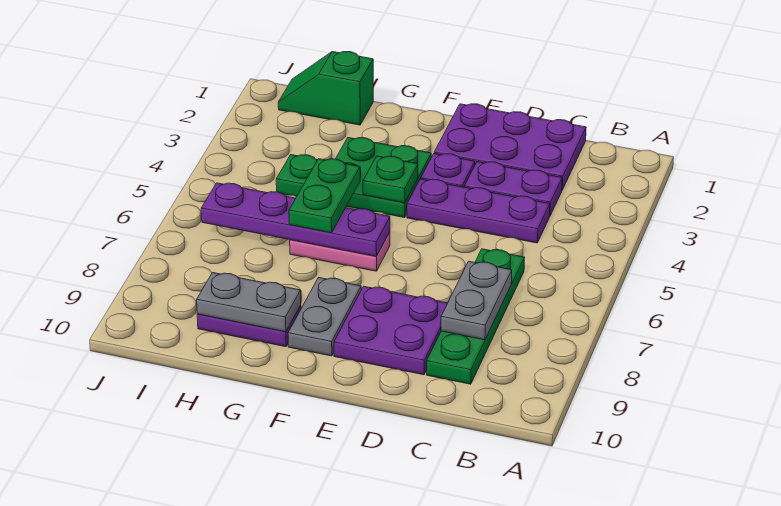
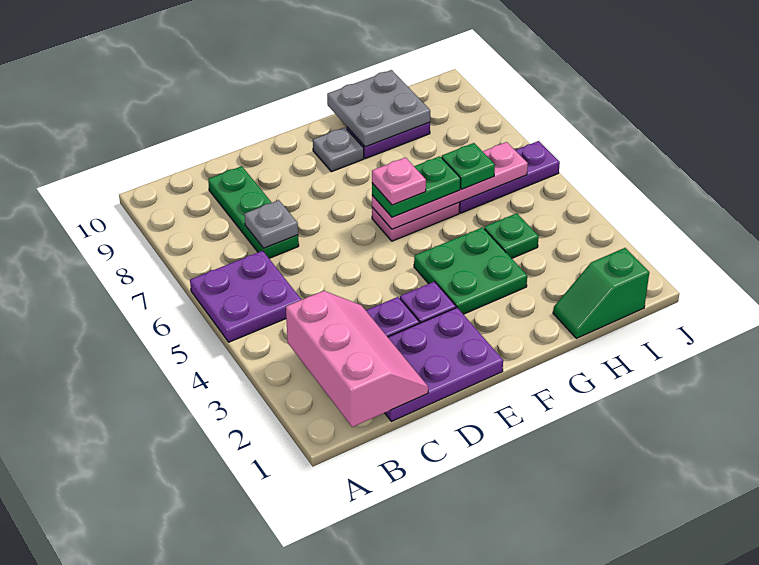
none -> pink slope B1:C3 level 2 top B
purple plate C4:E4 level 1 -> purple plate H6:J6 level 1
green plate C6:C9 level 1 -> green plate C7:C9 level 1
grey plate C7:C8 level 2 -> grey plate C7 level 2
purple plate D8:E9 level 1 -> purple plate A5:B6 level 1
green plate F4 level 2 -> green plate H6 level 3
purple plate F6:I6 level 2 -> pink plate F6:I6 level 2
none -> pink plate F6 level 4
grey plate F8:F9 level 1 -> grey plate F9 level 1
green plate G5:G6 level 3 -> green plate F6:G6 level 3
grey plate G9:H9 level 2 -> grey plate G9:H10 level 2
green slope H1:I1 level 1 top H -> green slope H1:I1 level 1 top I

